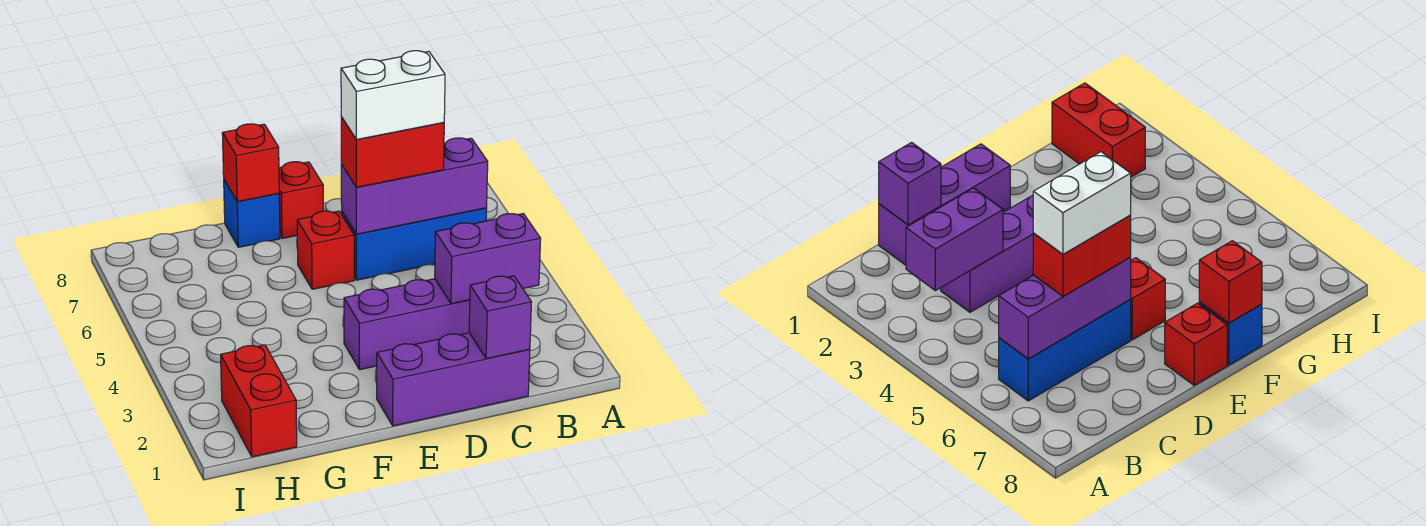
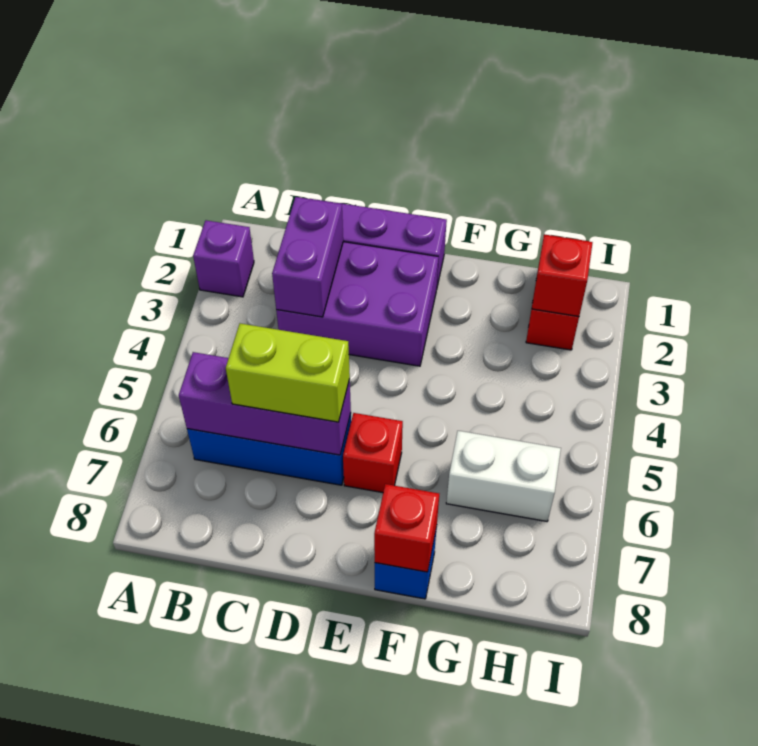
purple brick B3:C3 level 2 -> purple brick C2:C3 level 2
purple brick C1 level 2 -> purple brick A2 level 1
purple brick C3:E3 level 1 -> purple brick C2:E3 level 1
red brick C6:D6 level 3 -> lime brick C6:D6 level 3
white brick C6:D6 level 4 -> white brick G6:H6 level 1
red brick E8 level 1 -> red brick H2 level 2

